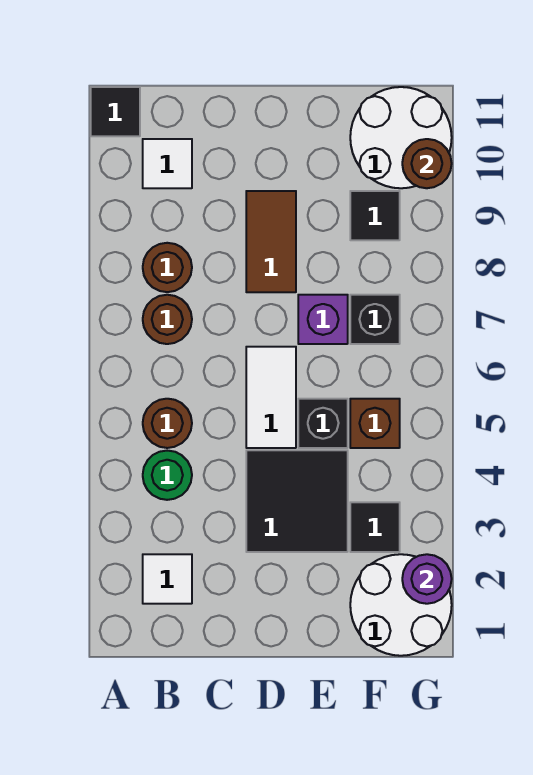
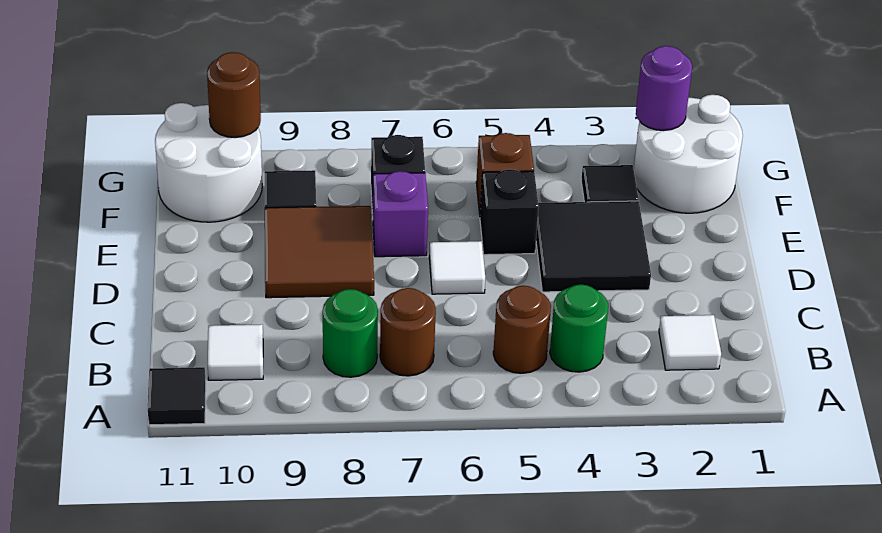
brown round brick B8 level 1 -> green round brick B8 level 1
white tile D5:D6 level 1 -> white tile D6 level 1
brown tile D8:D9 level 1 -> brown tile D8:E9 level 1

